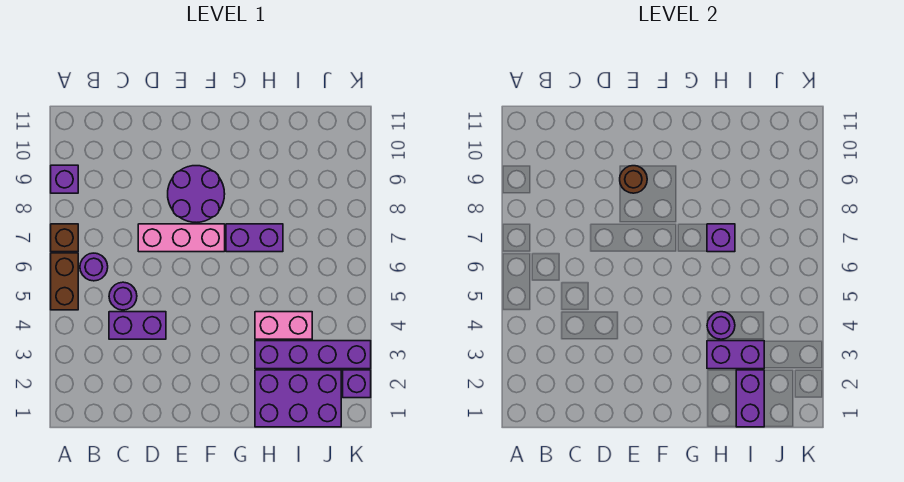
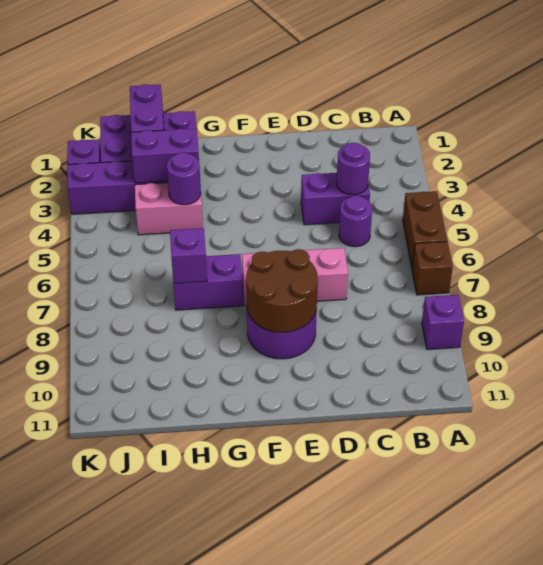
purple round brick B6 level 1 -> purple round brick C4 level 2
brown round brick E9 level 2 -> brown round brick E8:F9 level 2

